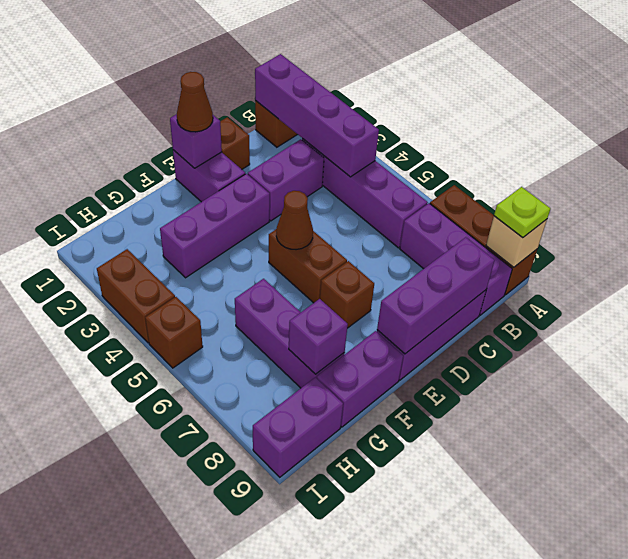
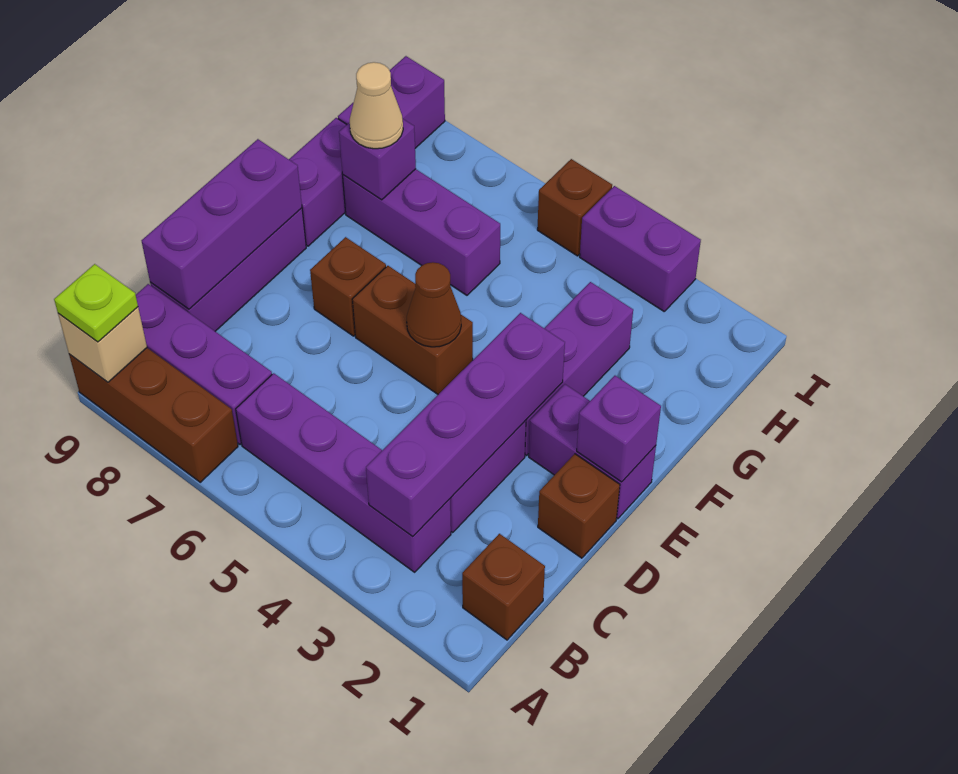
purple brick B1:B4 level 2 -> purple brick B3:E3 level 2
brown cone E1 level 3 -> none
none -> tan cone G8 level 3
brown brick I3:I4 level 1 -> purple brick I3:I4 level 1

